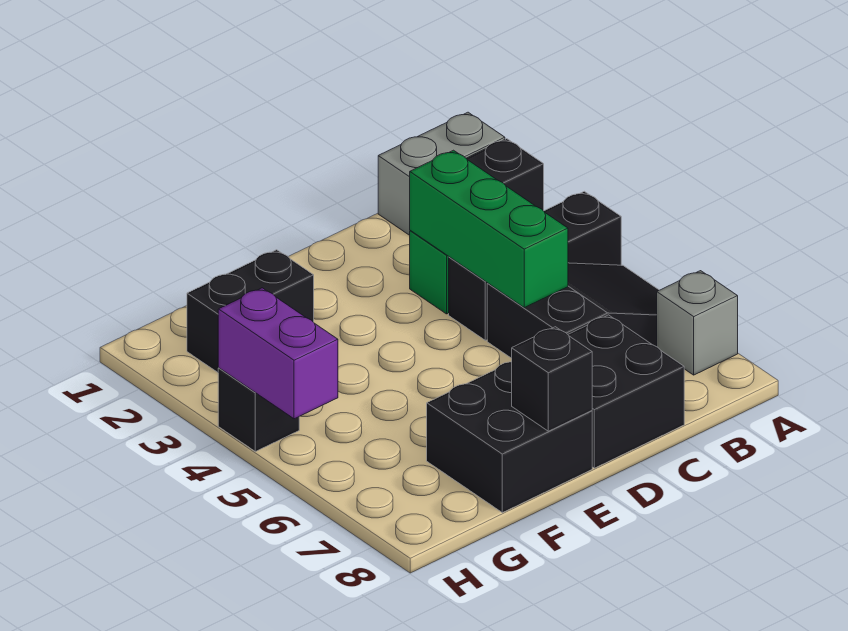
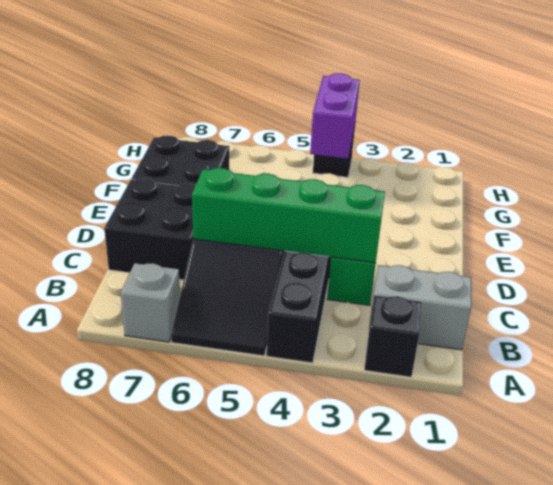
grey brick A1:B1 level 1 -> grey brick B1:B2 level 1
green brick C3:C5 level 2 -> green brick C3:C6 level 2
black brick E8 level 2 -> none
black brick F2:G2 level 1 -> none
purple brick H4:H5 level 2 -> purple brick G4:H4 level 2

